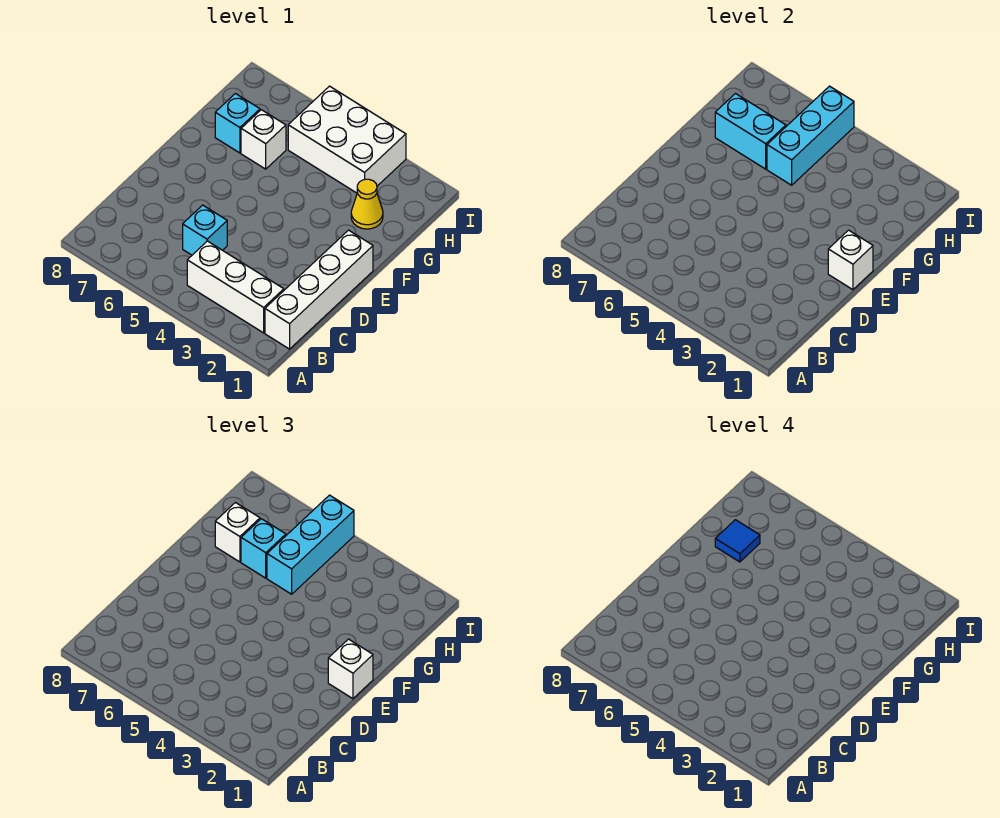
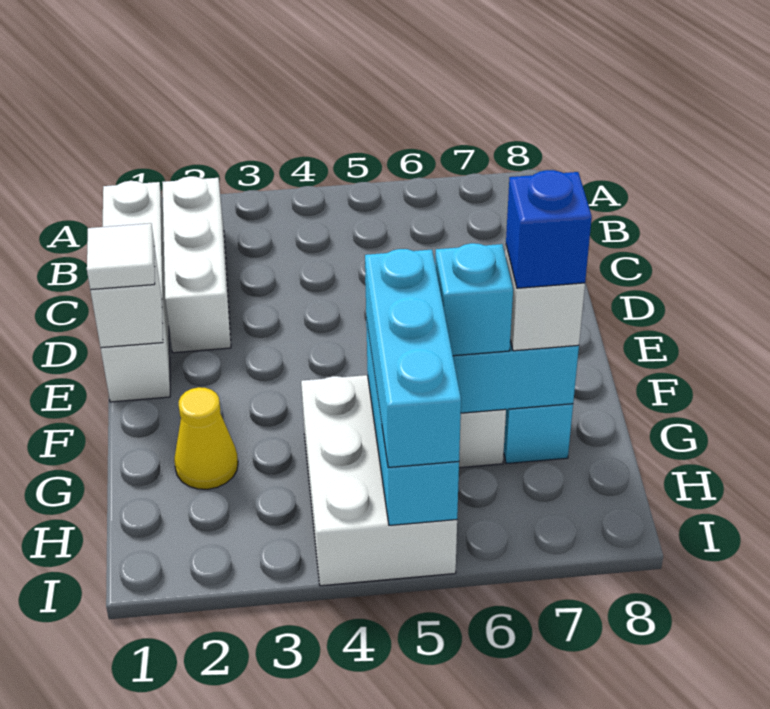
white brick B2:B4 level 1 -> white brick B2:D2 level 1
cyan brick C5 level 1 -> none
white brick E1 level 3 -> white tile E1 level 3
blue tile G7 level 4 -> blue brick G7 level 4
white brick H3:I5 level 1 -> white brick G4:I5 level 1

